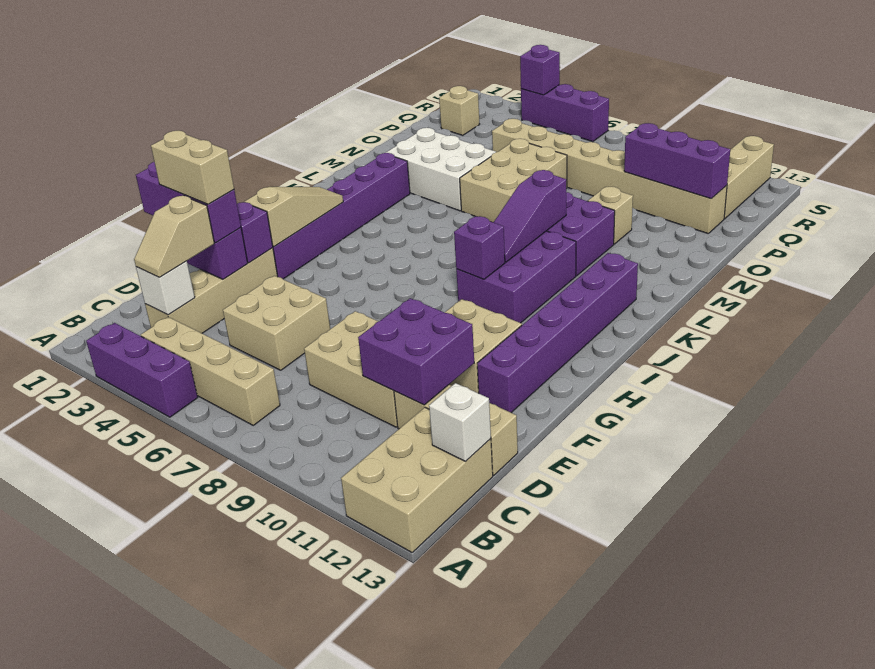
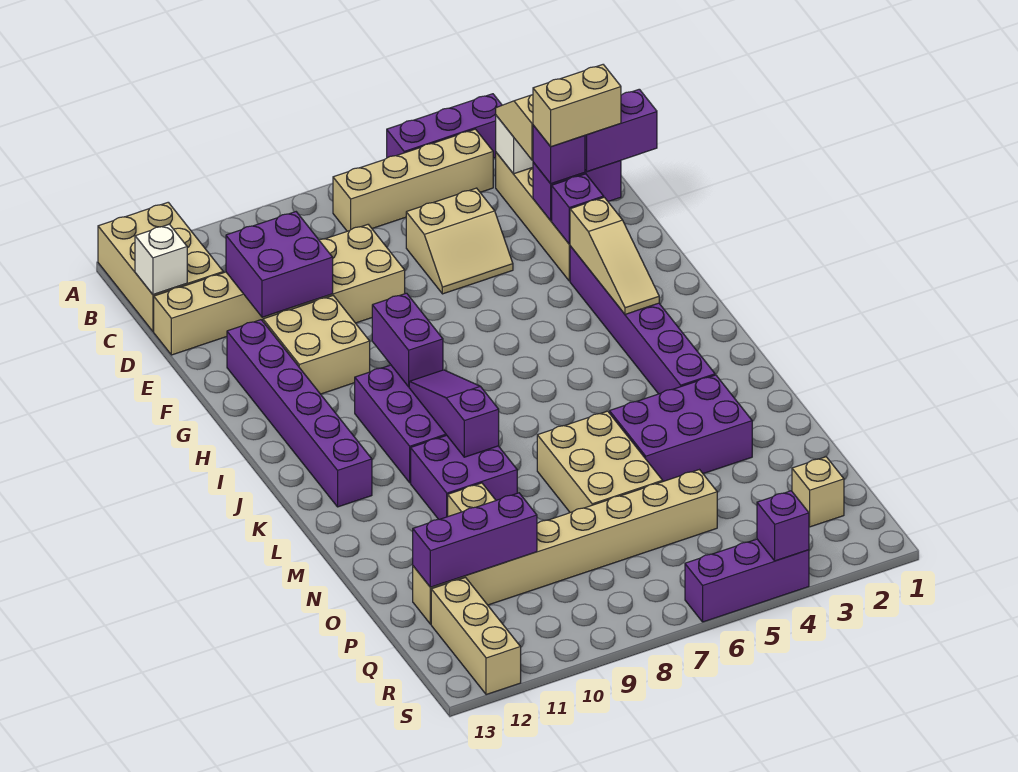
tan brick D5:E6 level 1 -> tan slope D5:E6 level 1 top D
purple brick I9 level 2 -> purple brick H9:I9 level 2
white brick M3:N5 level 1 -> purple brick M3:N5 level 1

